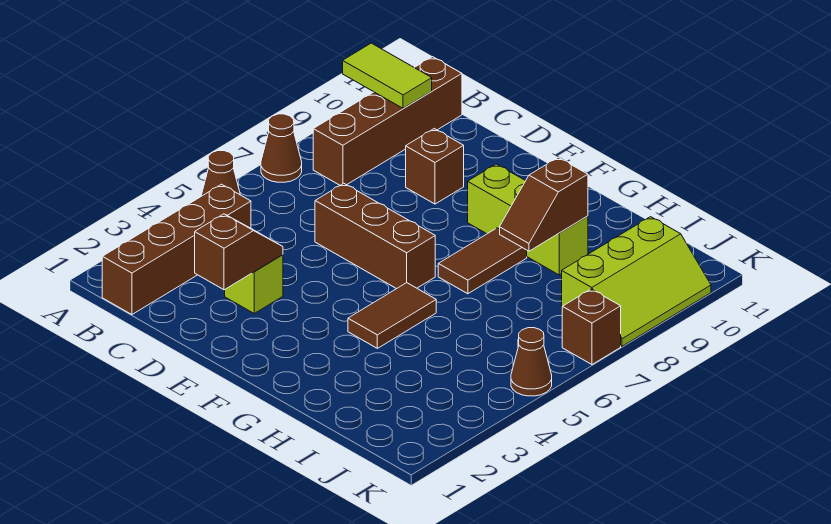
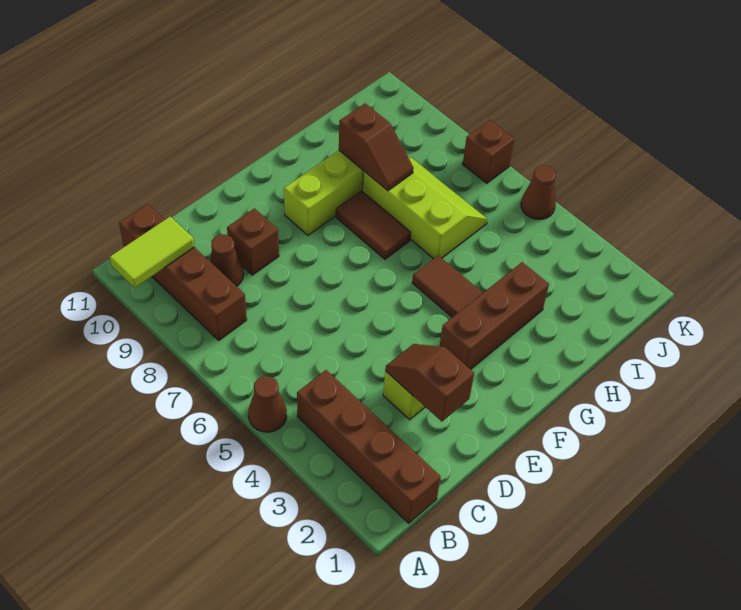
brown cone A7 level 1 -> brown cone C9 level 1
brown brick D6:F6 level 1 -> brown brick F3:H3 level 1
lime slope J8:K10 level 1 top J -> lime slope H6:I8 level 1 top H

